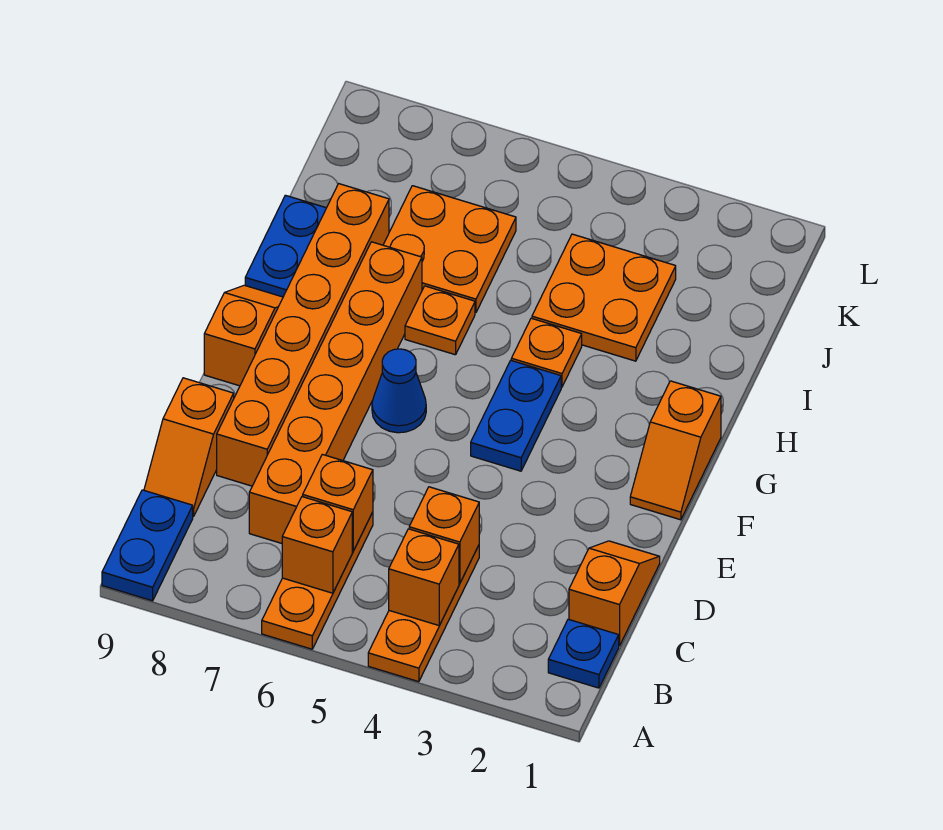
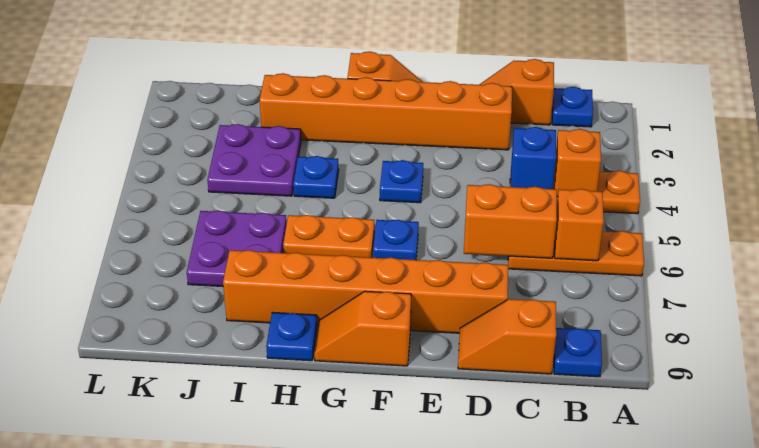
blue plate A9:B9 level 1 -> blue plate B9 level 1
orange brick C4 level 2 -> blue brick C4 level 2
orange brick C6 level 2 -> orange brick C6:D6 level 2
orange brick C7:H7 level 1 -> orange brick D2:I2 level 1
orange slope C9:D9 level 1 top D -> orange slope C9:D9 level 1 top C
blue plate F4:G4 level 1 -> blue plate F4 level 1
blue cone F6 level 1 -> blue plate F6 level 1
orange plate H4 level 1 -> blue plate H4 level 1
orange plate H6 level 1 -> orange plate G6:H6 level 1
blue plate H9:I9 level 1 -> blue plate H9 level 1
orange plate I3:J4 level 1 -> purple plate I3:J4 level 1
orange plate I6:J7 level 1 -> purple plate I6:J7 level 1

